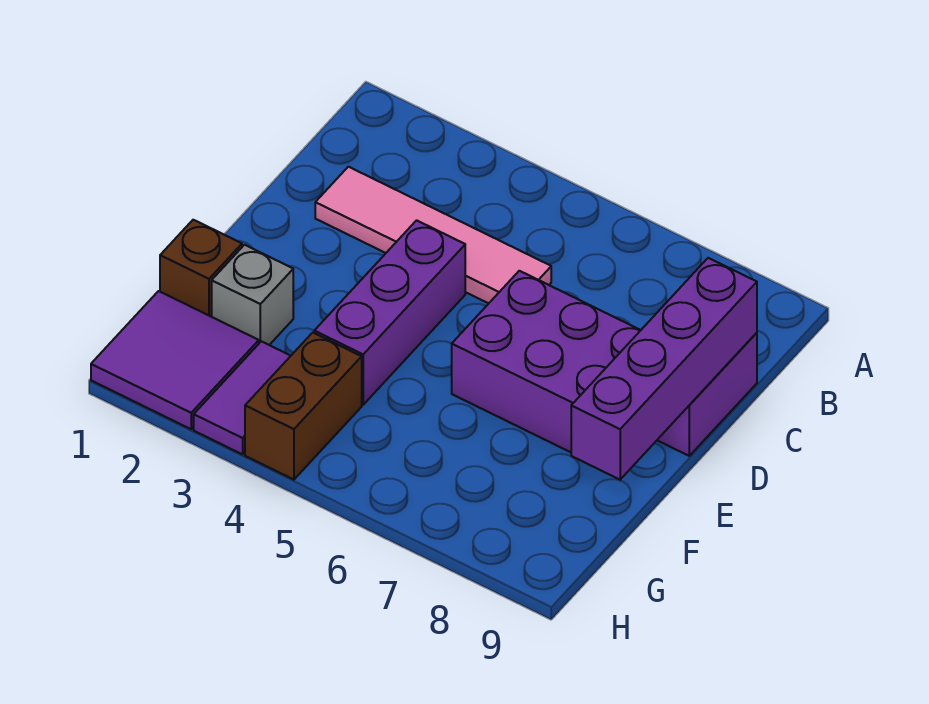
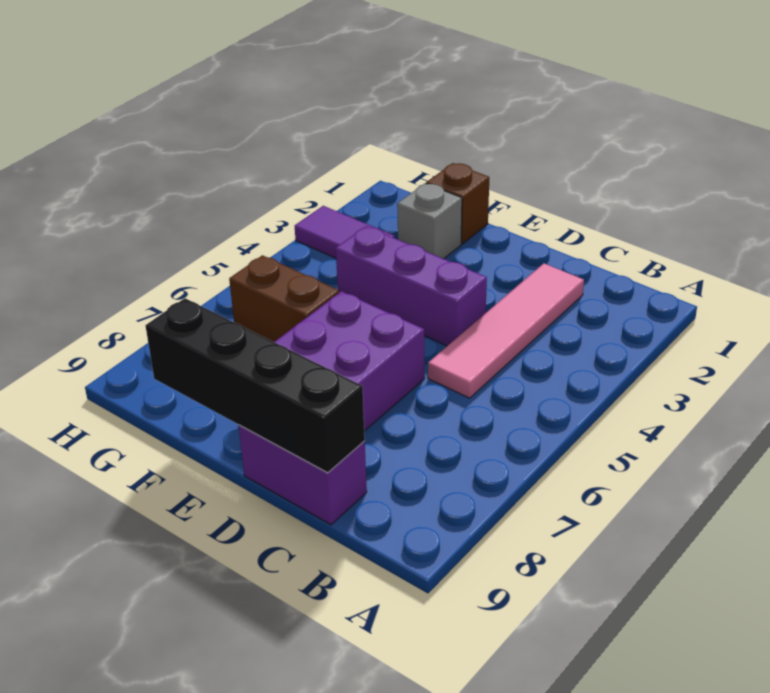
purple brick C9:F9 level 2 -> black brick C9:F9 level 2
purple tile G1:H2 level 1 -> none
brown brick G4:H4 level 1 -> brown brick F6:G6 level 1

